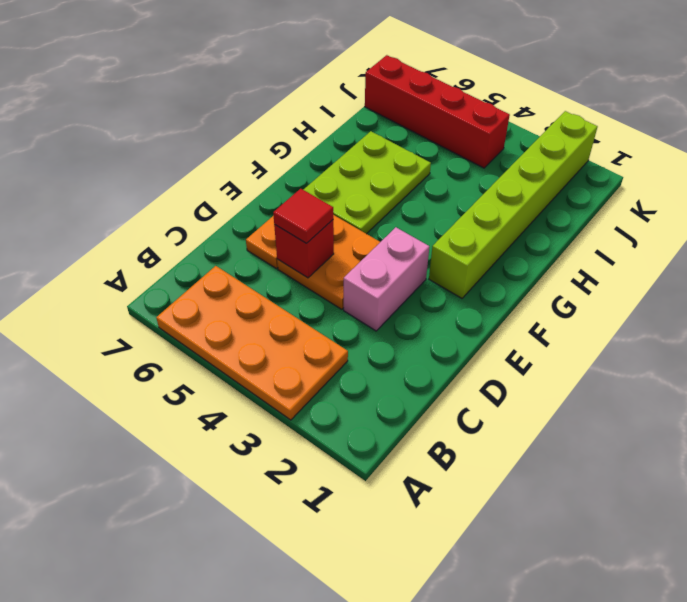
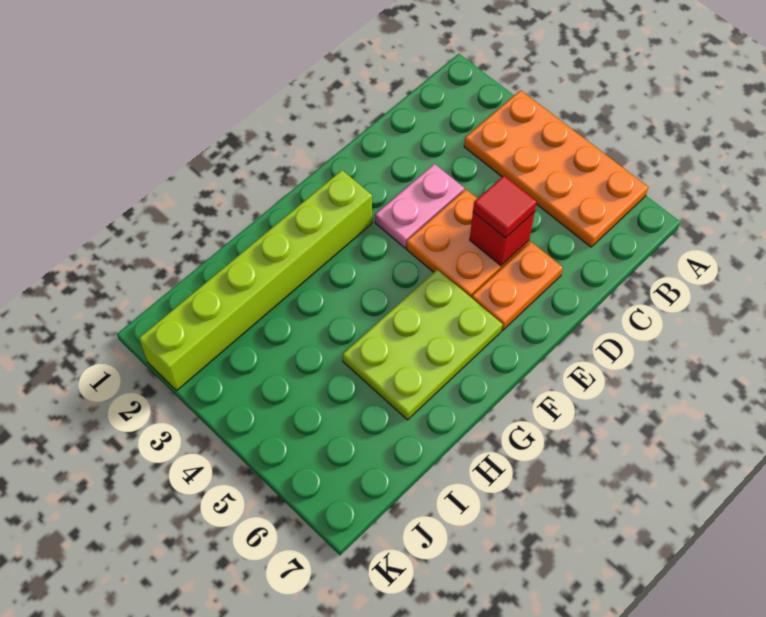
pink brick D3:E3 level 1 -> pink plate D3:E3 level 1
red brick J4:J7 level 1 -> none

